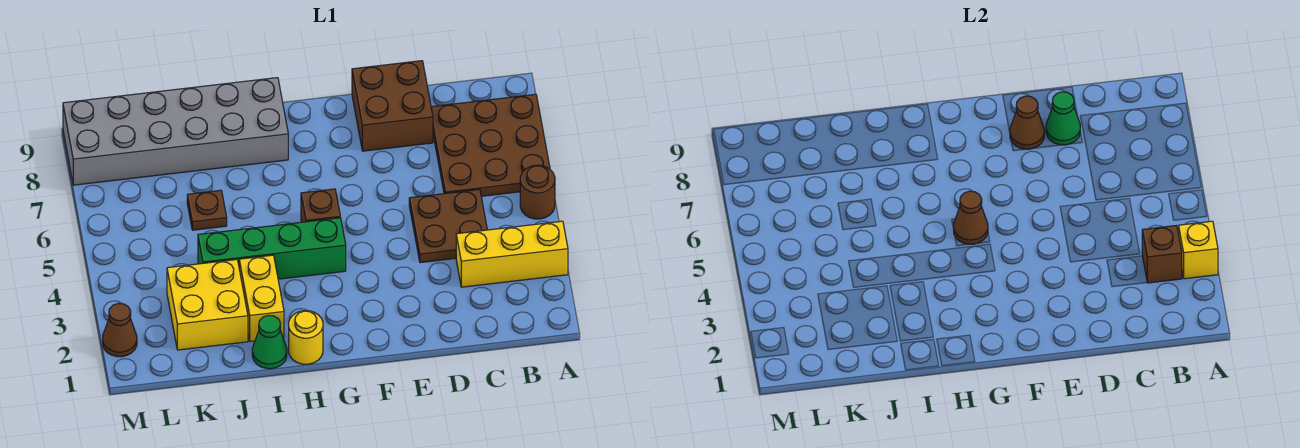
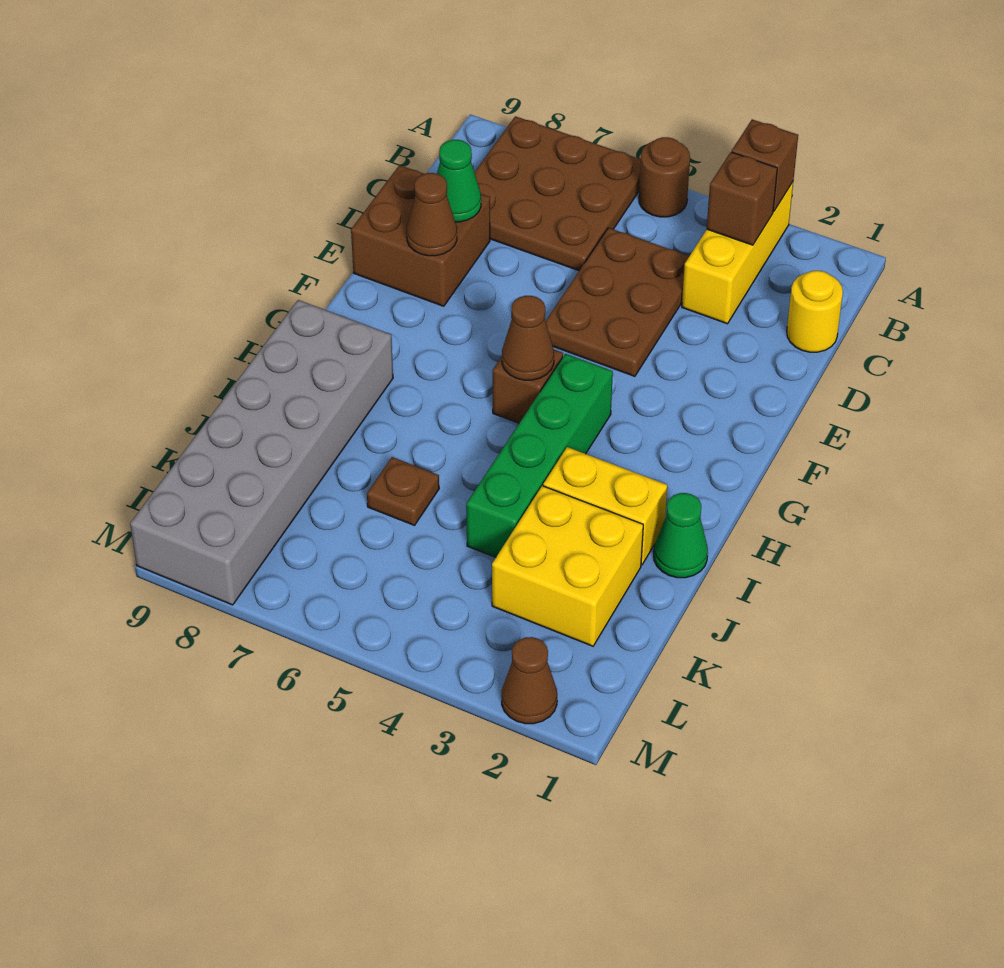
yellow brick A3 level 2 -> brown brick A3 level 2
brown plate C4:D5 level 1 -> brown plate C4:E5 level 1
yellow round brick H1 level 1 -> yellow round brick C1 level 1

